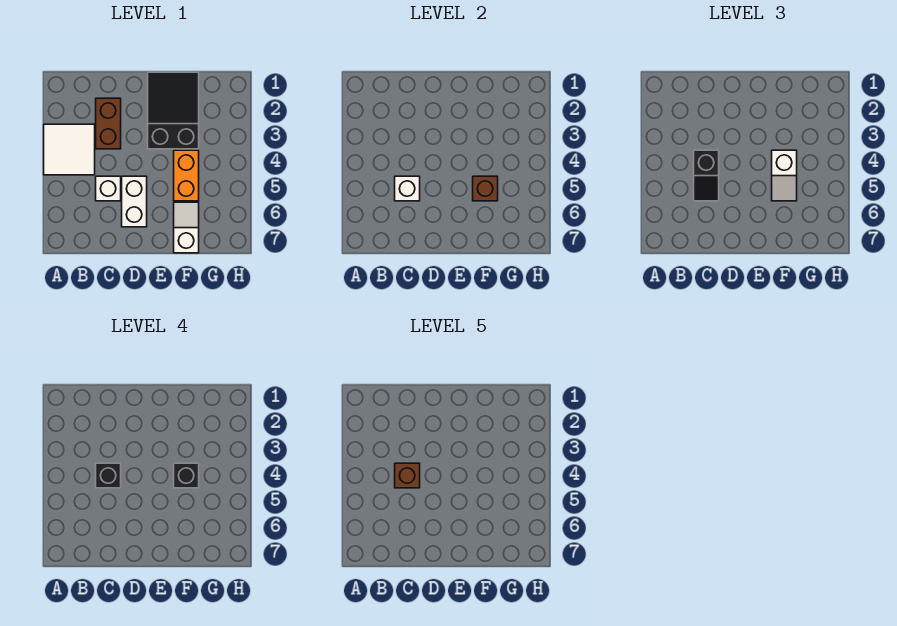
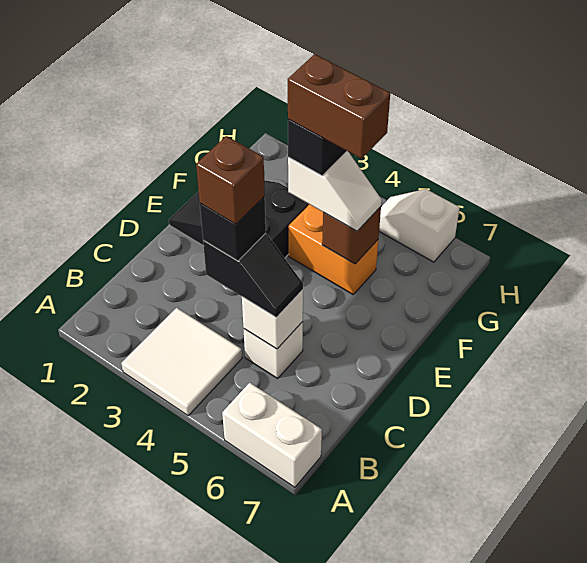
brown brick C2:C3 level 1 -> brown brick F4:F5 level 5
white brick D5:D6 level 1 -> white brick A6:A7 level 1
white slope F6:F7 level 1 top 7 -> white slope H5:H6 level 1 top 6

